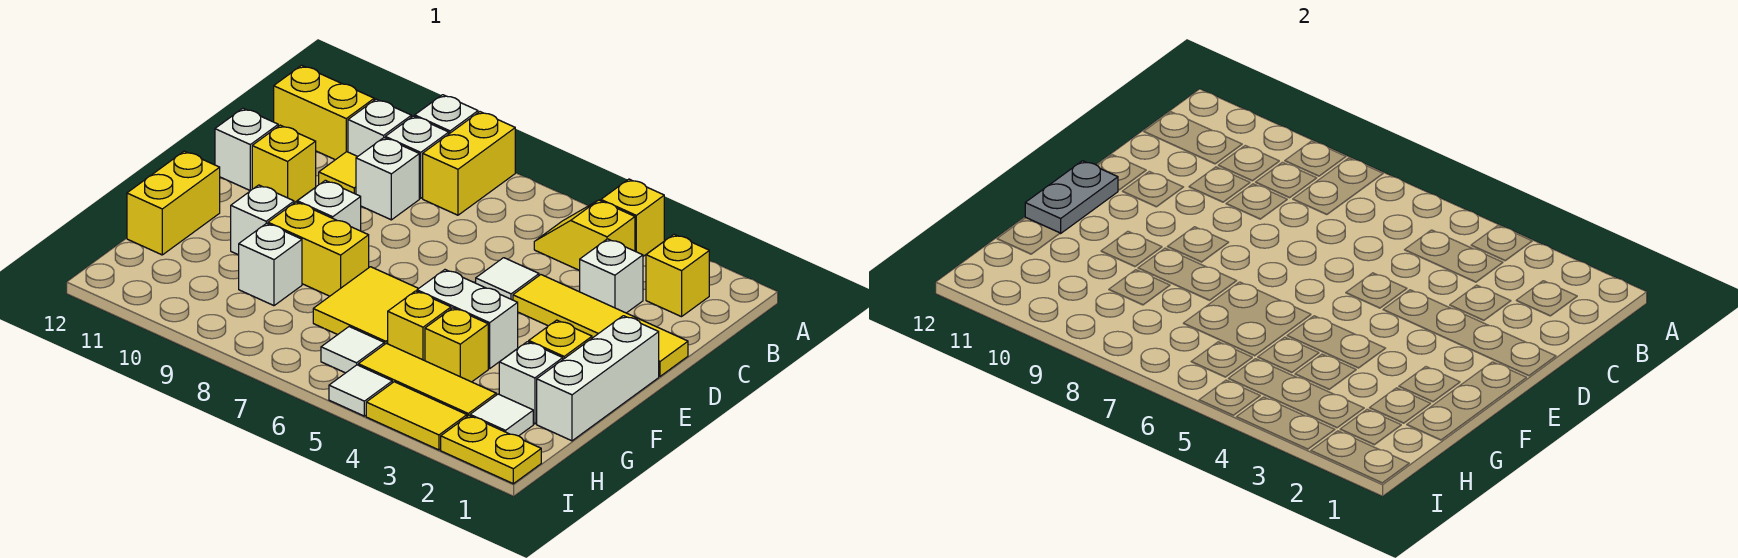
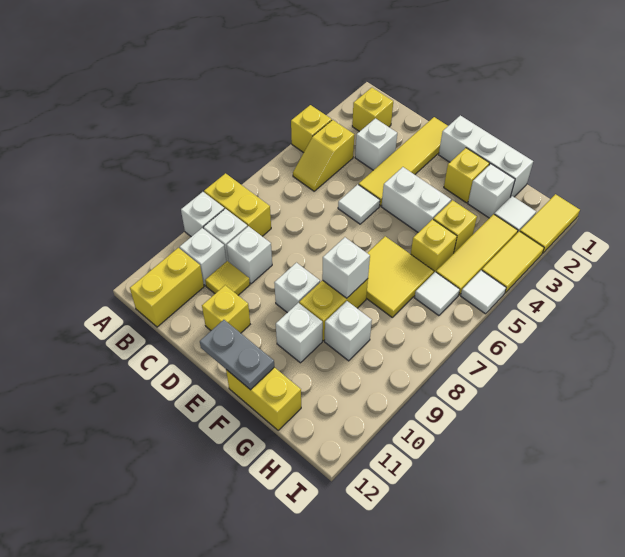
white brick D12 level 1 -> white brick F8 level 2
white brick F4:F5 level 1 -> white brick E4:F4 level 1
yellow plate I1:I2 level 1 -> yellow tile I1:I2 level 1

